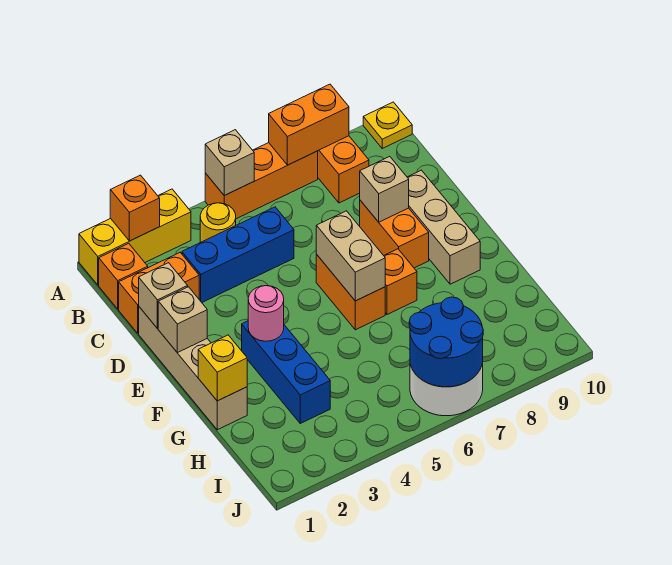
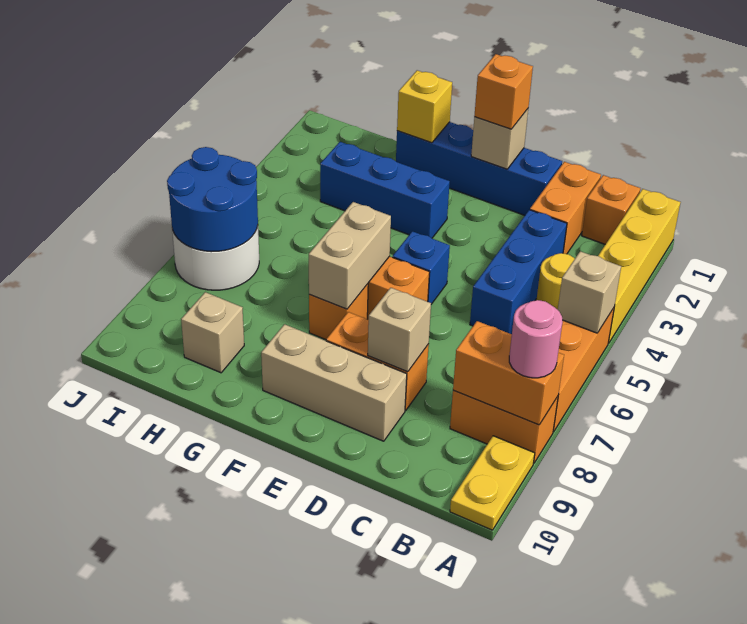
yellow brick A1:A3 level 1 -> yellow brick A1:A4 level 1
orange brick A2 level 2 -> orange brick E1 level 3
orange brick A7:A8 level 2 -> orange brick A8:B8 level 2
yellow plate A10 level 1 -> yellow plate A9:A10 level 1
tan brick D1:G1 level 1 -> blue brick D1:G1 level 1
tan brick D1 level 2 -> tan brick H9 level 1
none -> blue brick E5 level 1
tan brick E6:F6 level 2 -> tan brick F6:F7 level 2
pink round brick F3 level 2 -> pink round brick A8 level 3

